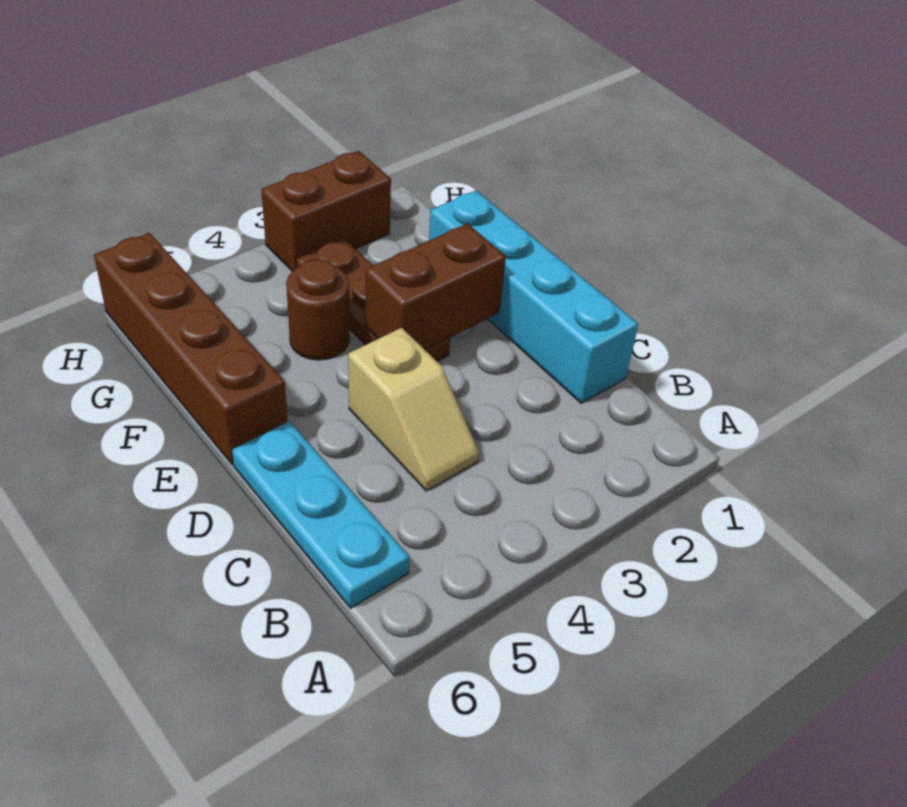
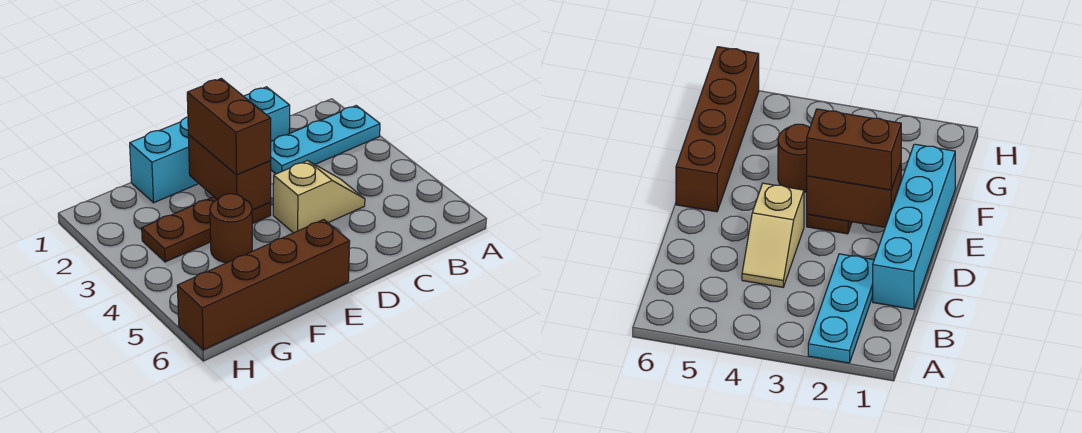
cyan plate B6:D6 level 1 -> cyan plate A2:C2 level 1
brown brick H2:H3 level 1 -> brown brick E2:E3 level 3

